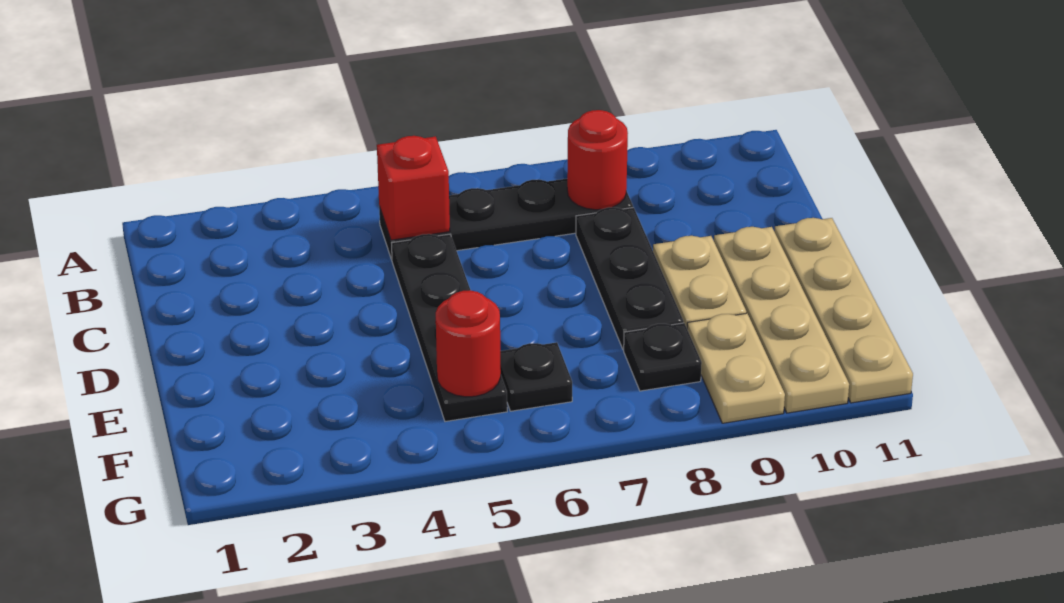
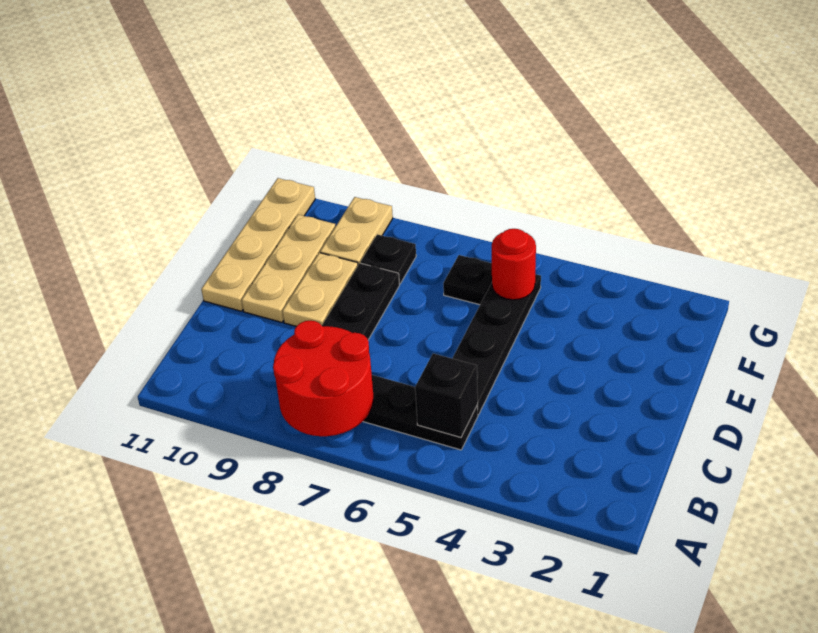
red brick B5 level 2 -> black brick B5 level 2
red round brick B8 level 2 -> red round brick A7:B8 level 2
tan plate D10:G10 level 1 -> tan plate D10:F10 level 1

